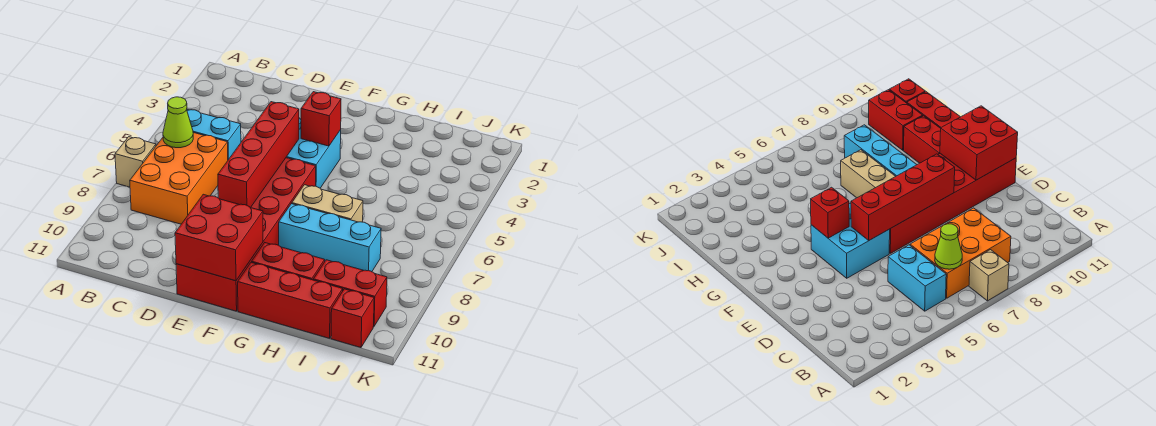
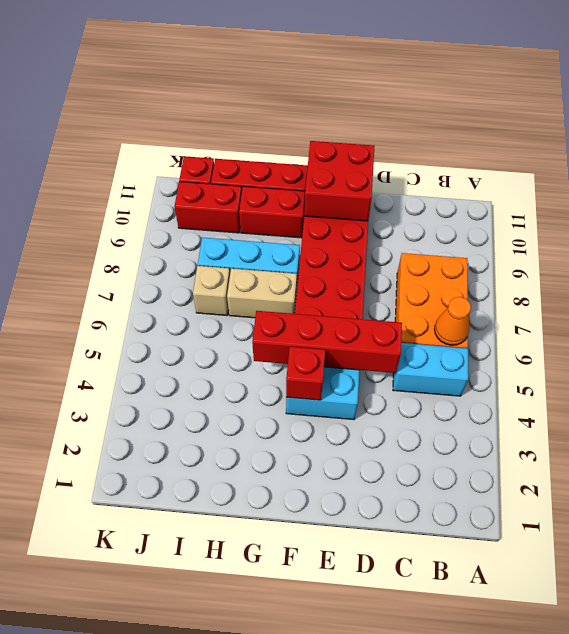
tan brick A7 level 1 -> tan brick I7 level 1
lime cone B6 level 2 -> orange cone B6 level 2
red brick E5:E8 level 2 -> red brick D5:G5 level 2

